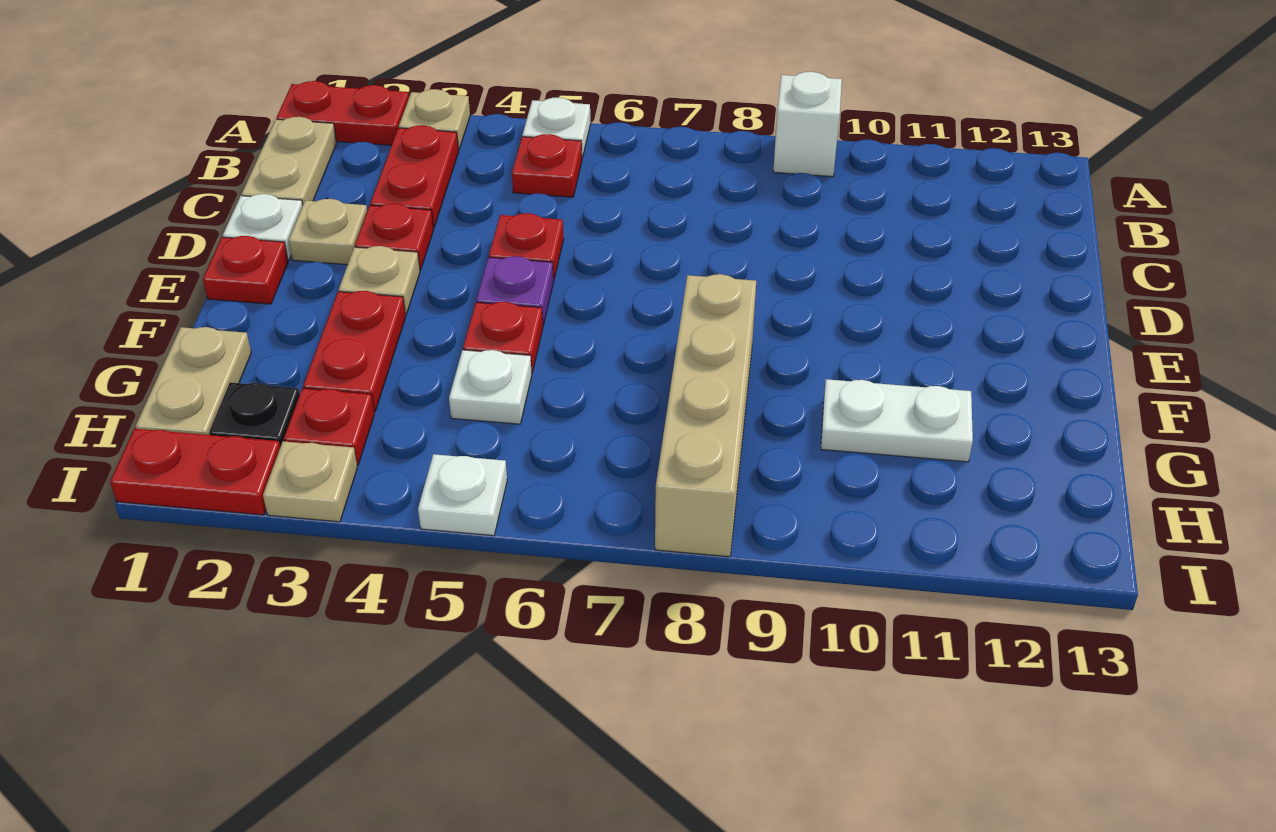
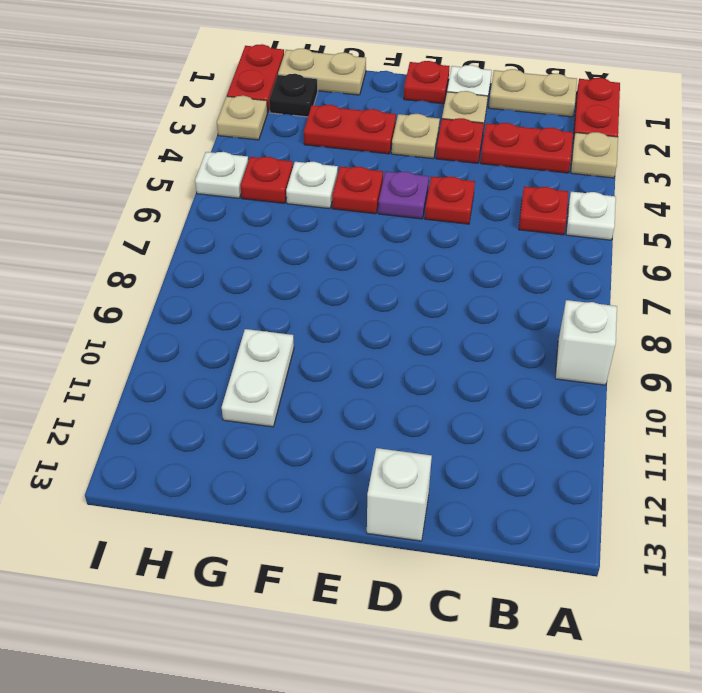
none -> white brick D13 level 1
tan brick F8:I8 level 1 -> none
red plate H3 level 1 -> red plate H5 level 1

